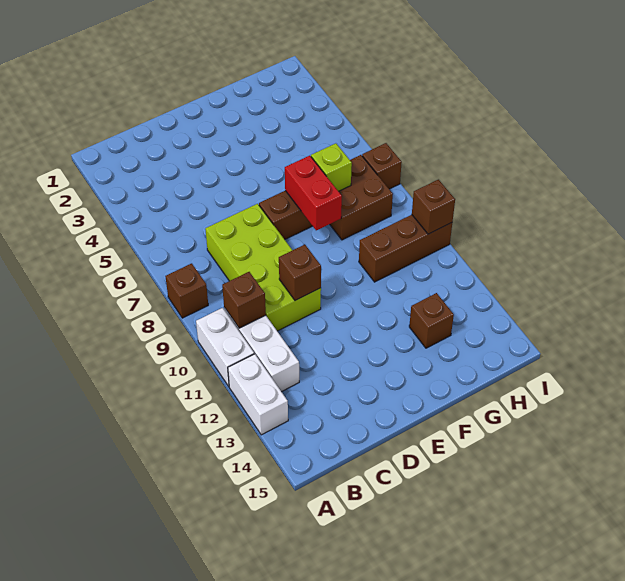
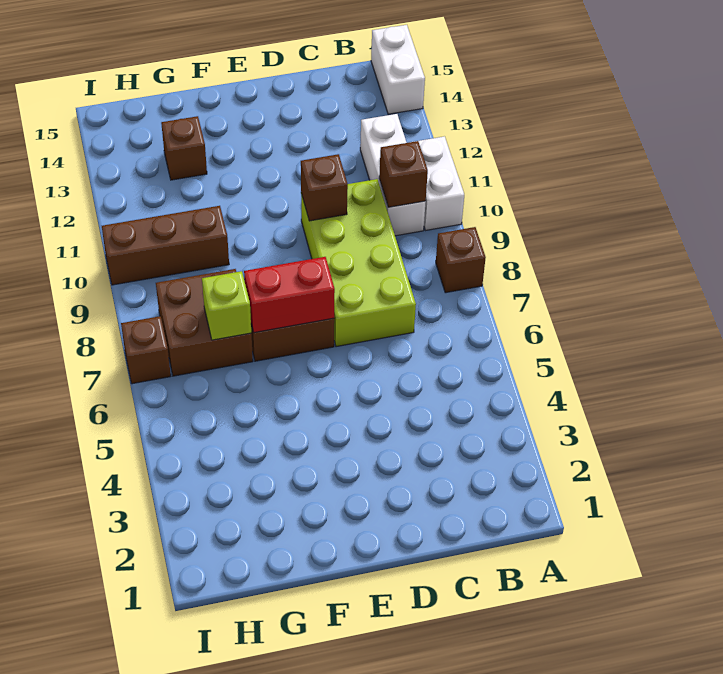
white brick A12:A13 level 1 -> white brick A14:A15 level 1
red brick F7:F8 level 2 -> red brick E7:F7 level 2
brown brick I10 level 2 -> none

